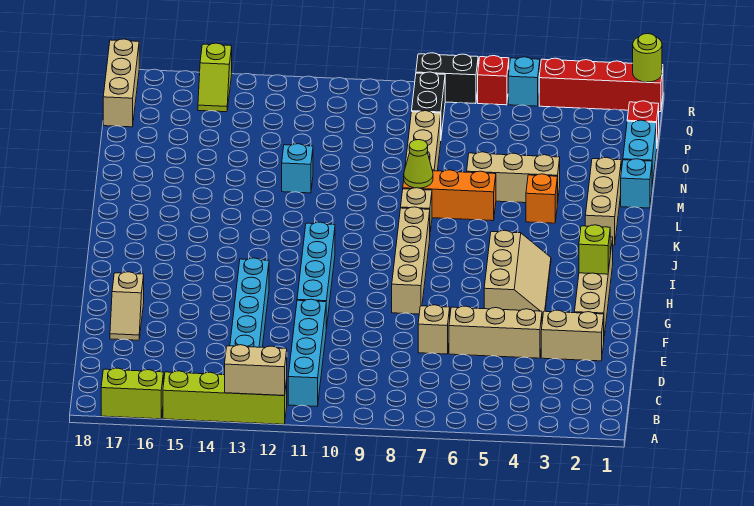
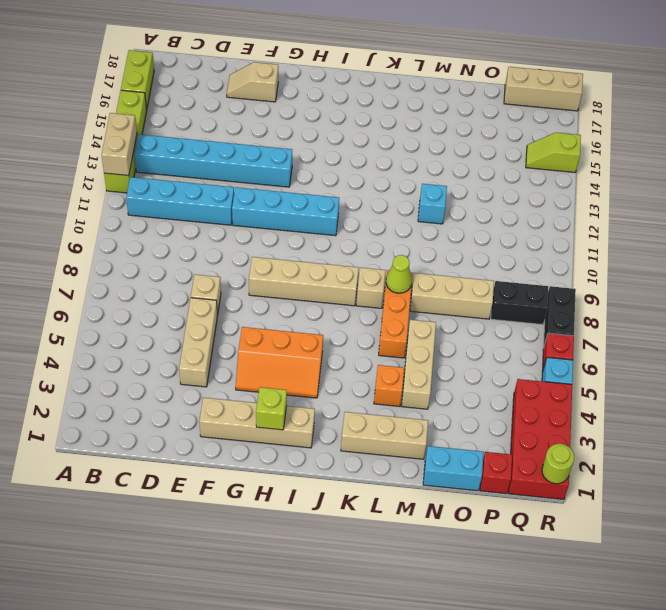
tan brick E2:E3 level 1 -> none
tan slope G4:I5 level 1 top 5 -> orange slope G4:I5 level 1 top 5
cyan brick M1 level 1 -> none
red brick R1:R4 level 1 -> red brick Q1:R4 level 1

